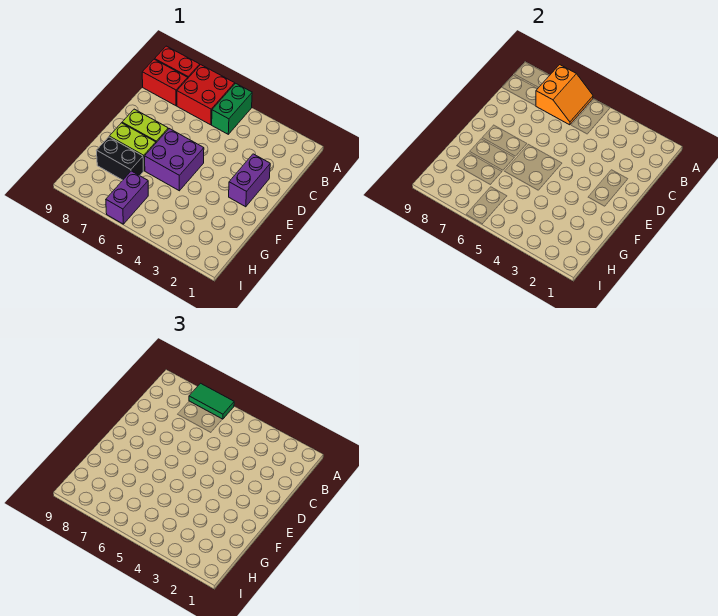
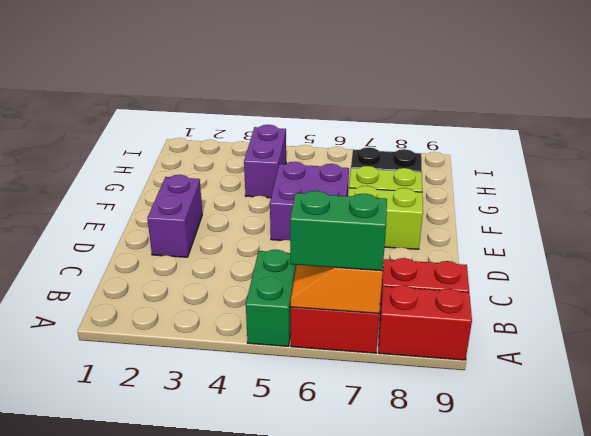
green tile A6:A7 level 3 -> green brick A6:A7 level 3
purple brick H6:I6 level 1 -> purple brick G4:H4 level 1

